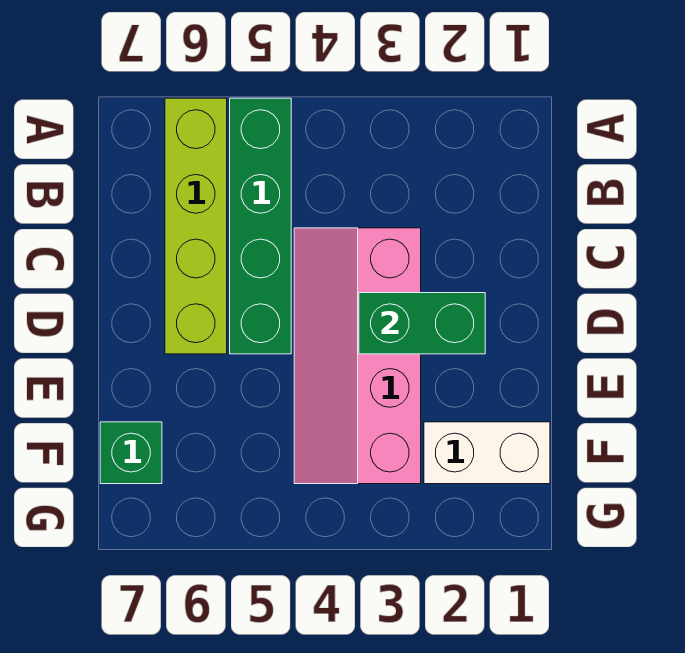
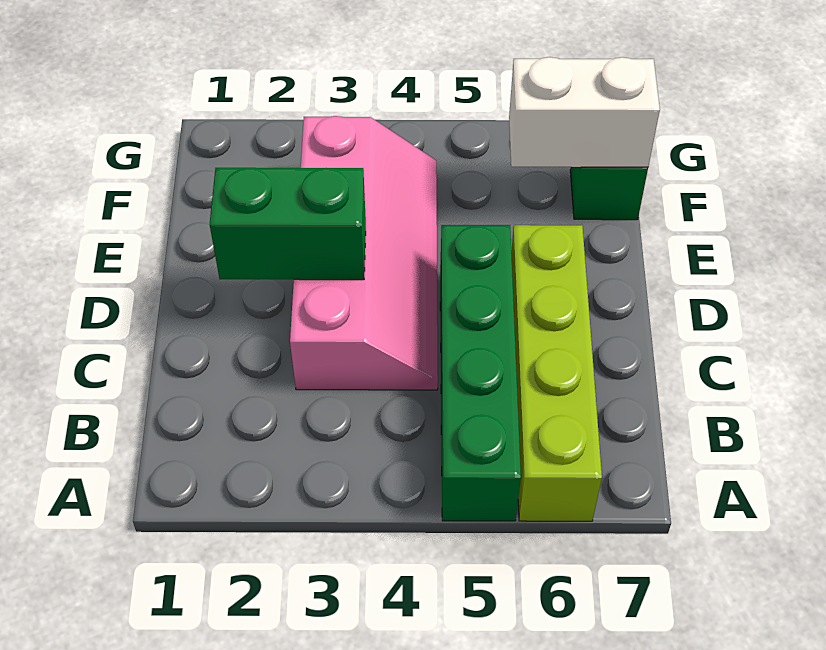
white brick F1:F2 level 1 -> white brick F6:F7 level 2

